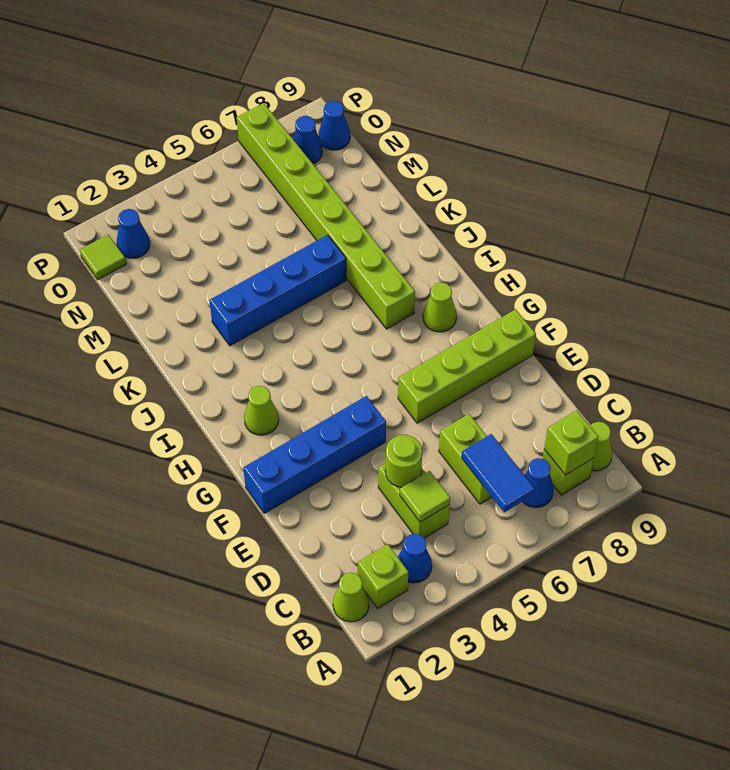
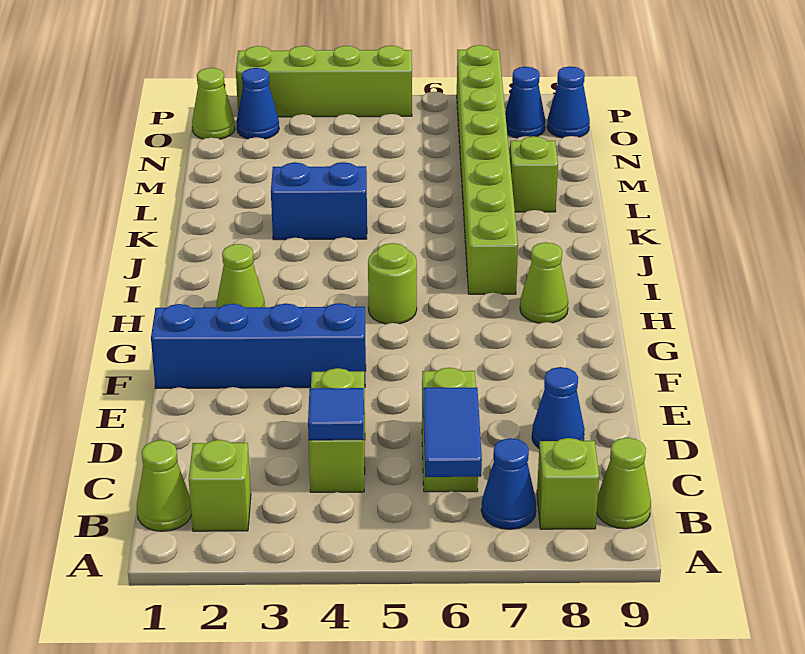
blue cone B3 level 1 -> blue cone D8 level 1
lime brick B8 level 2 -> lime brick L8 level 1
lime tile C4 level 2 -> blue tile C4 level 2
lime round brick D4 level 2 -> lime round brick H5 level 1
lime brick F6:F9 level 1 -> lime brick P2:P5 level 1
blue brick K3:K6 level 1 -> blue brick K3:K4 level 1
lime tile O1 level 1 -> lime cone O1 level 1

